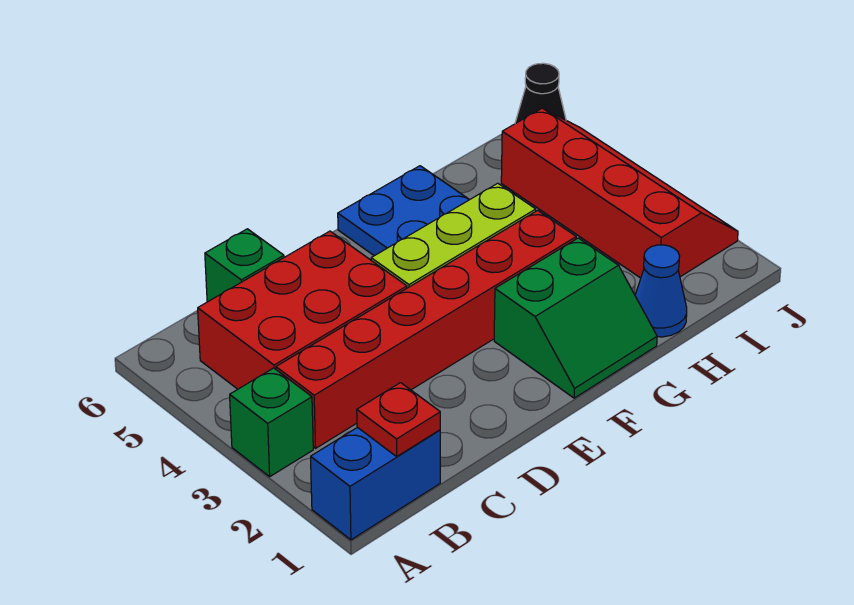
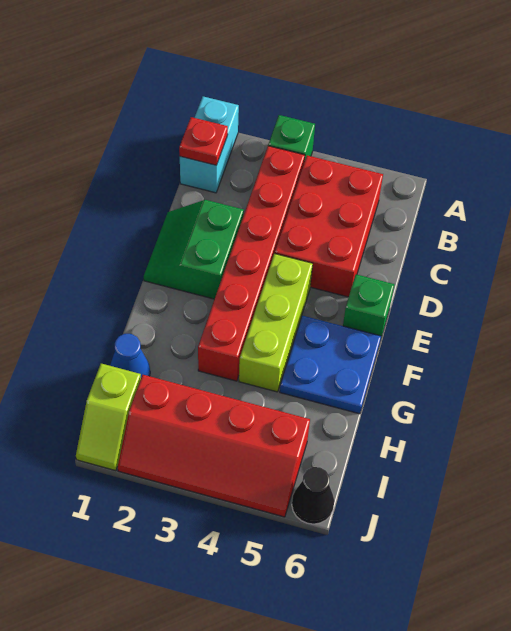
blue brick A1:B1 level 1 -> cyan brick A1:B1 level 1
green brick C6 level 1 -> green brick E6 level 1
green slope F1:G2 level 1 top 2 -> green slope D1:E2 level 1 top 2
none -> lime slope I1:J1 level 1 top I

